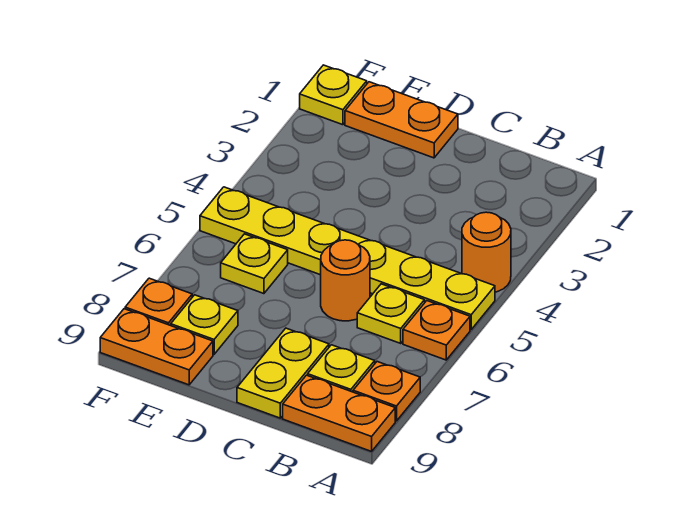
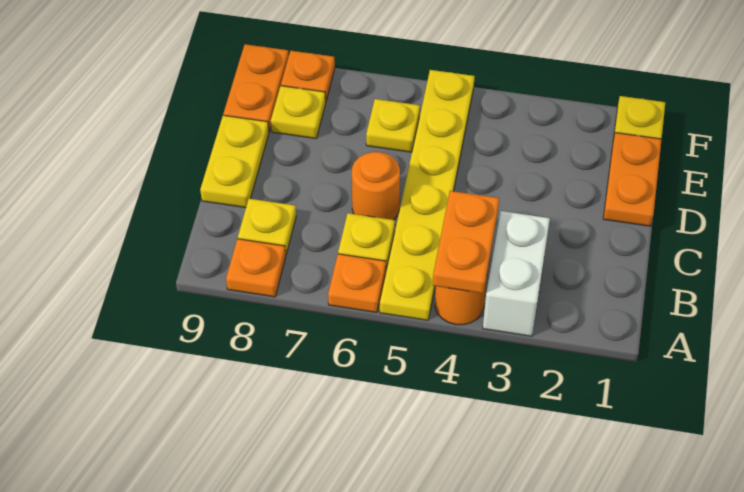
none -> white brick A3:B3 level 1
orange plate A9:B9 level 1 -> orange plate A4:B4 level 2
yellow plate C8:C9 level 1 -> yellow plate C9:D9 level 1

